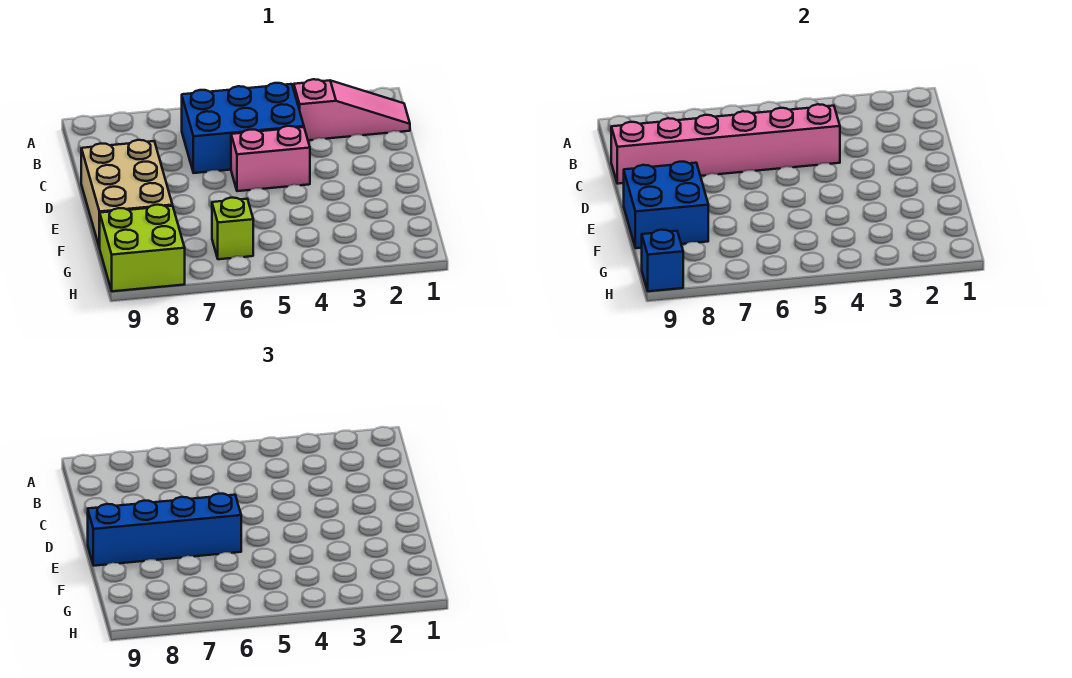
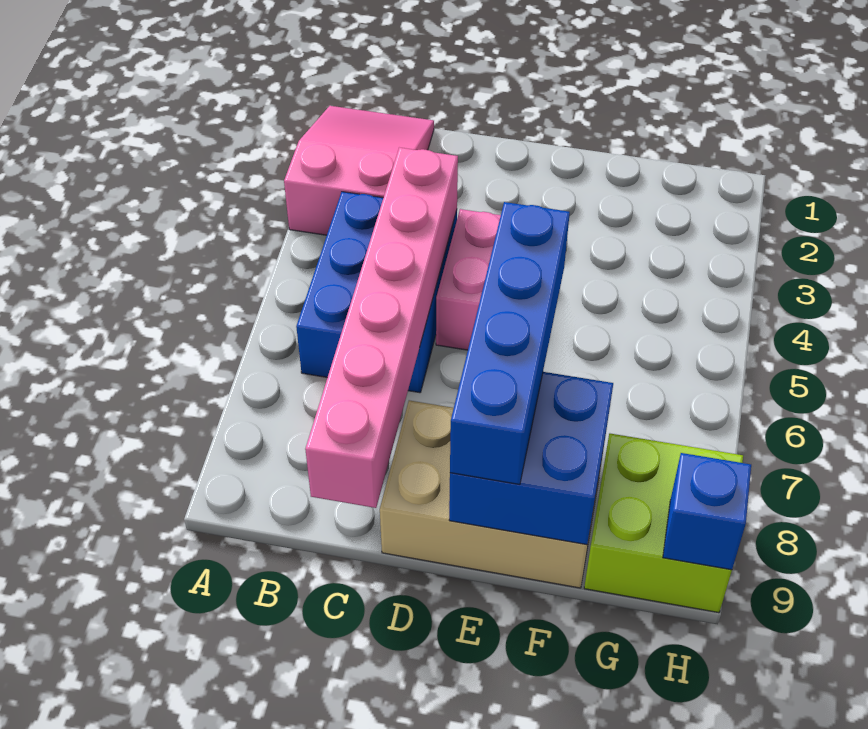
pink slope B1:B3 level 1 top 3 -> pink slope A1:B3 level 1 top 3
lime brick G6 level 1 -> none

